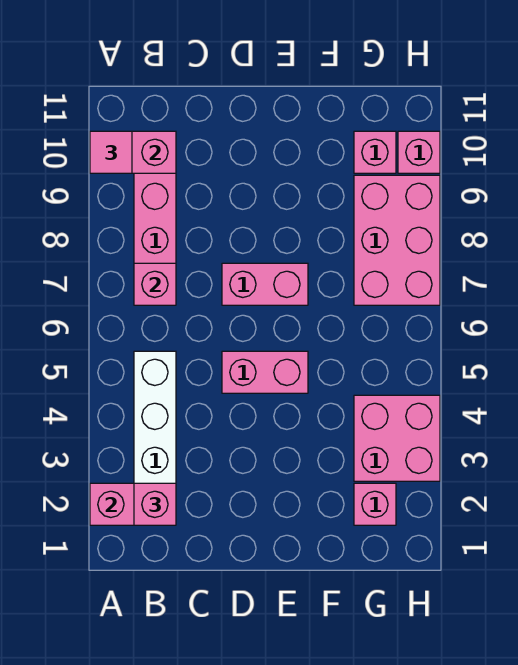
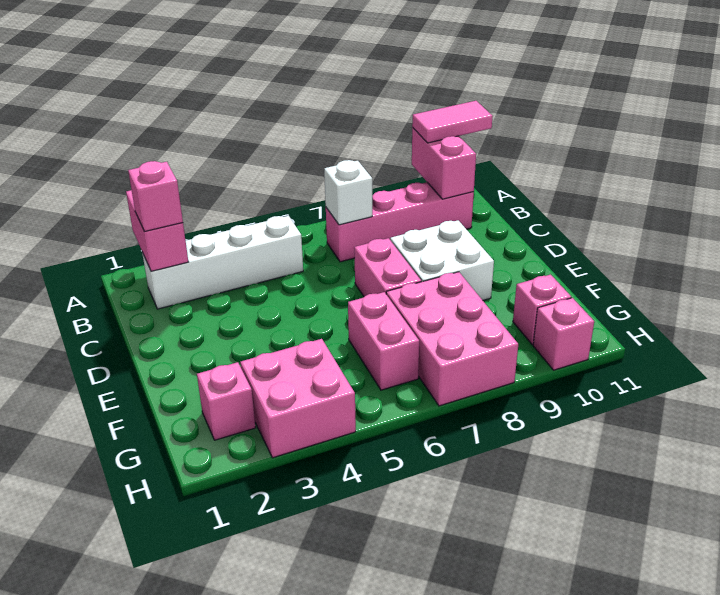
pink tile A10 level 3 -> pink tile A10:A11 level 3
pink brick B7 level 2 -> white brick B7 level 2
pink brick D5:E5 level 1 -> pink brick F6:G6 level 1
none -> white brick D8:E9 level 1
pink brick G7:H9 level 1 -> pink brick F7:H8 level 1

